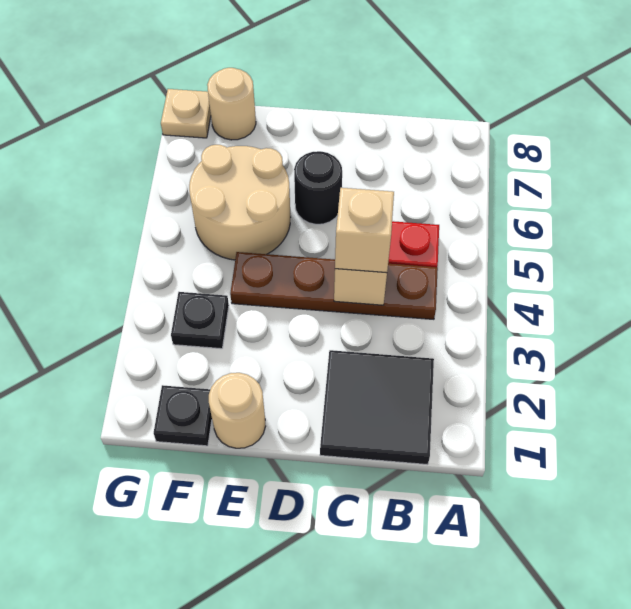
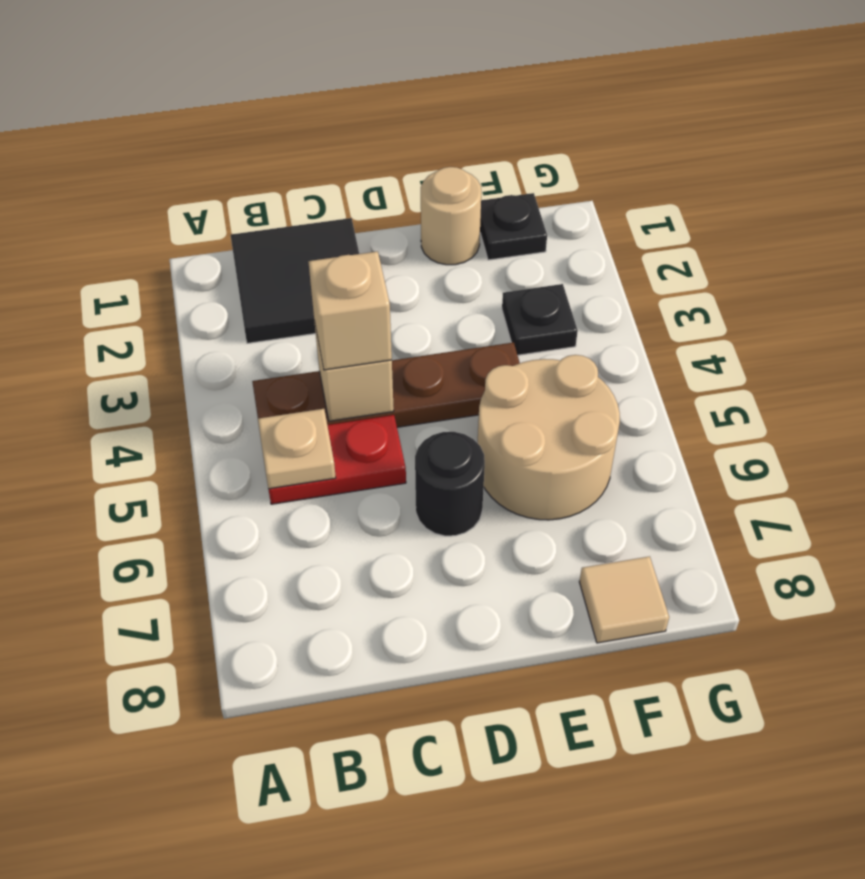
tan round brick F8 level 1 -> tan tile F8 level 1
tan plate G8 level 1 -> tan plate B5 level 2

